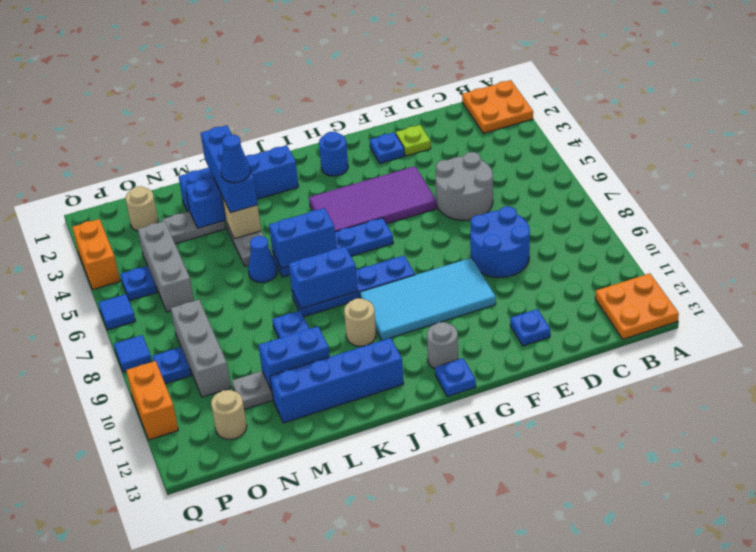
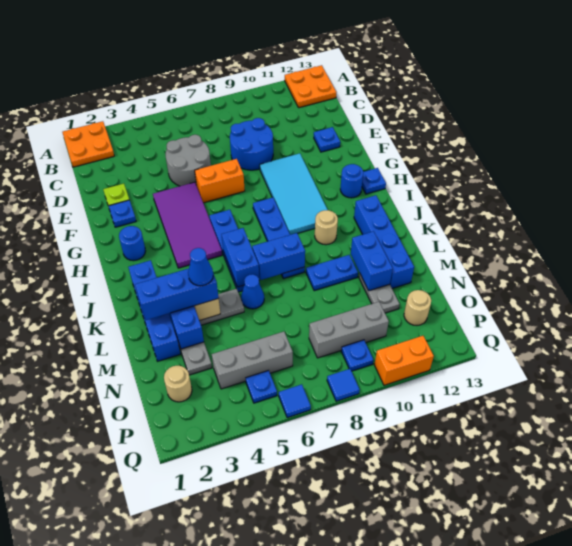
grey round brick H12 level 1 -> blue round brick H12 level 1
blue brick J8:K8 level 2 -> blue brick K7:K8 level 2
orange brick Q3:Q4 level 1 -> orange brick F6:F7 level 1

